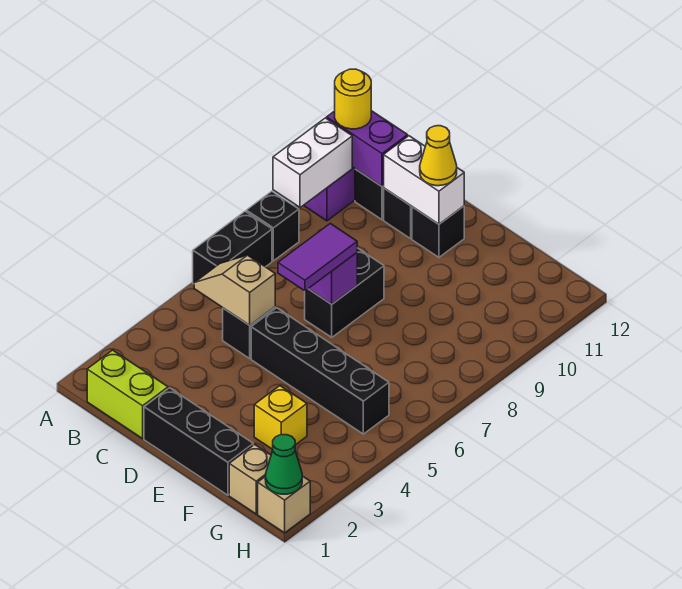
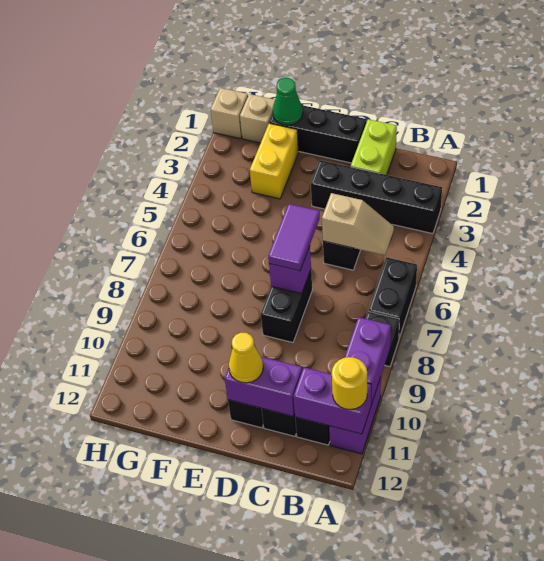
white brick A9:A10 level 2 -> purple brick A9:A10 level 2
lime brick B1:C1 level 1 -> lime brick C1:C2 level 1
white brick C11:D11 level 2 -> purple brick C11:D11 level 2
black brick D5:G5 level 1 -> black brick A3:D3 level 1
yellow brick F3 level 1 -> yellow brick F2:F3 level 1
green cone H1 level 2 -> green cone F1 level 2

